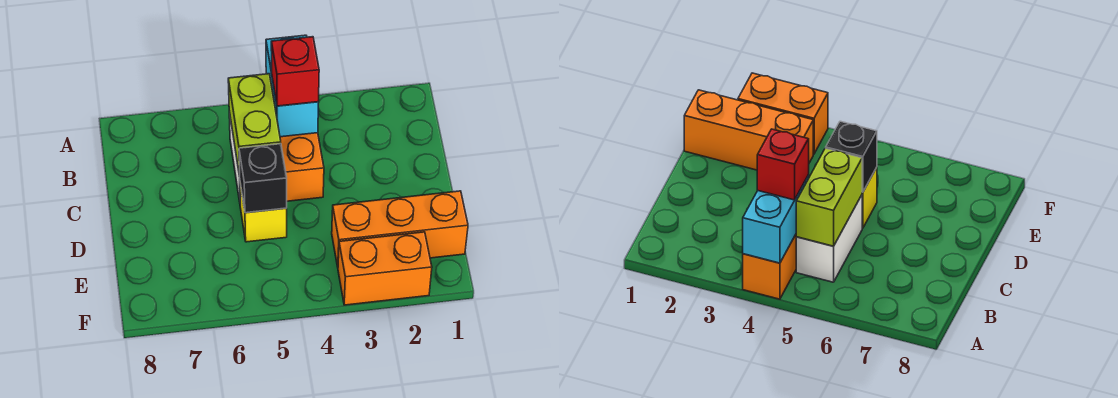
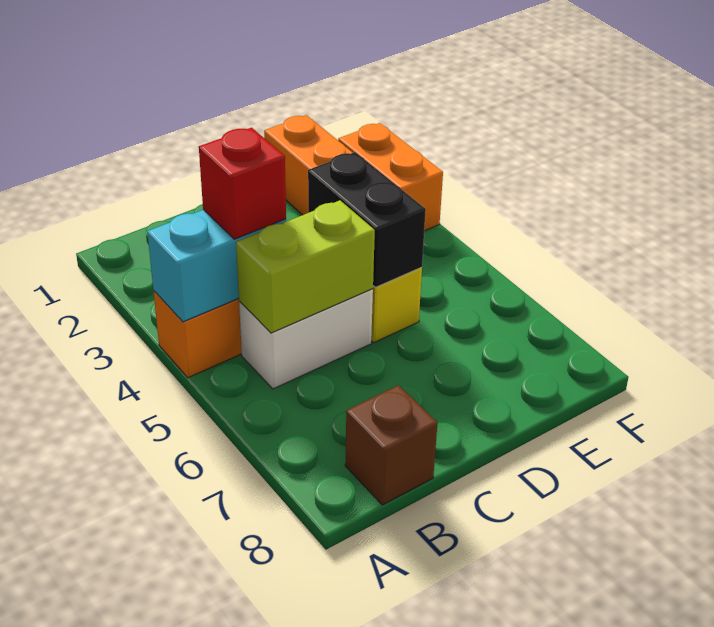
none -> brown brick B8 level 1
black brick D5 level 2 -> black brick D4:D5 level 2

